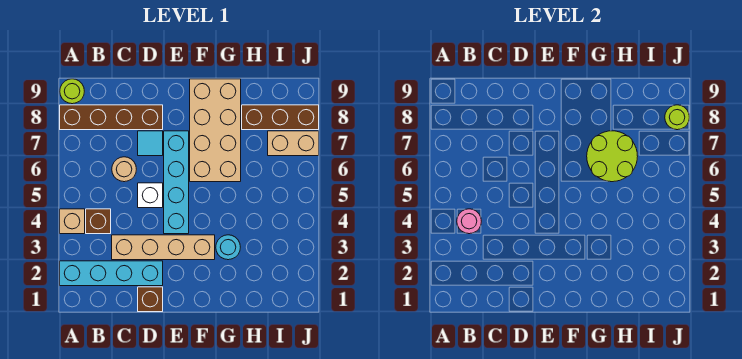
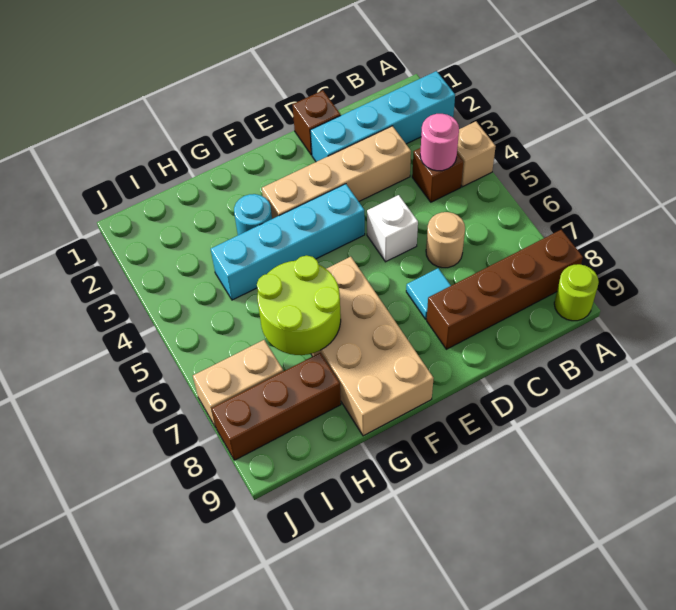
cyan brick E4:E7 level 1 -> cyan brick E4:H4 level 1
lime round brick J8 level 2 -> none

